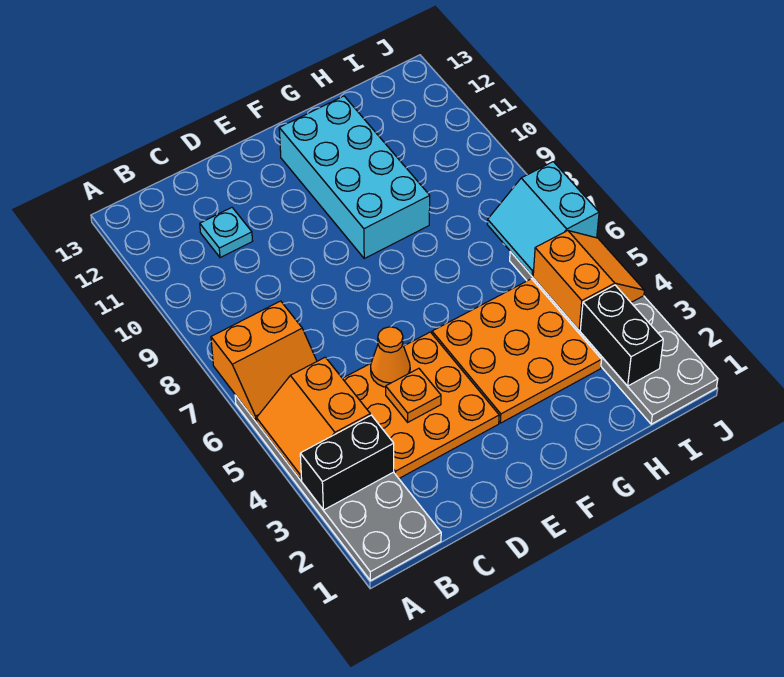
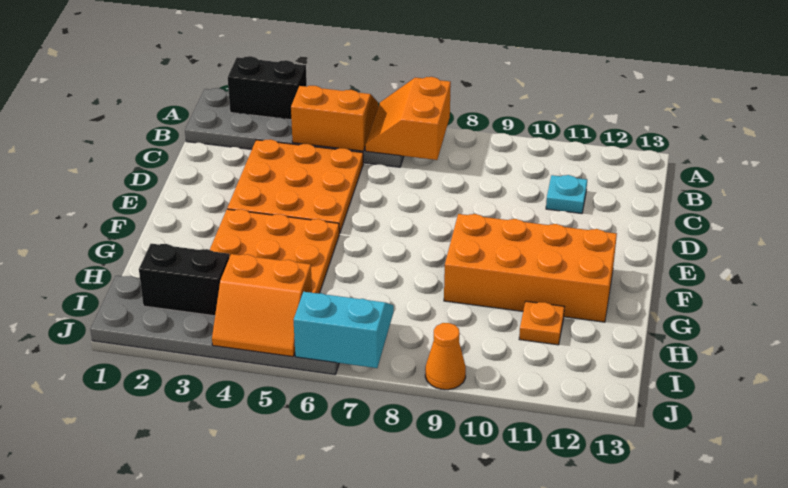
black brick A3:B3 level 2 -> black brick A2:A3 level 2
orange plate D4 level 2 -> orange plate H11 level 1
orange cone D5 level 2 -> orange cone J9 level 1
cyan brick F9:G12 level 1 -> orange brick F9:G12 level 1

